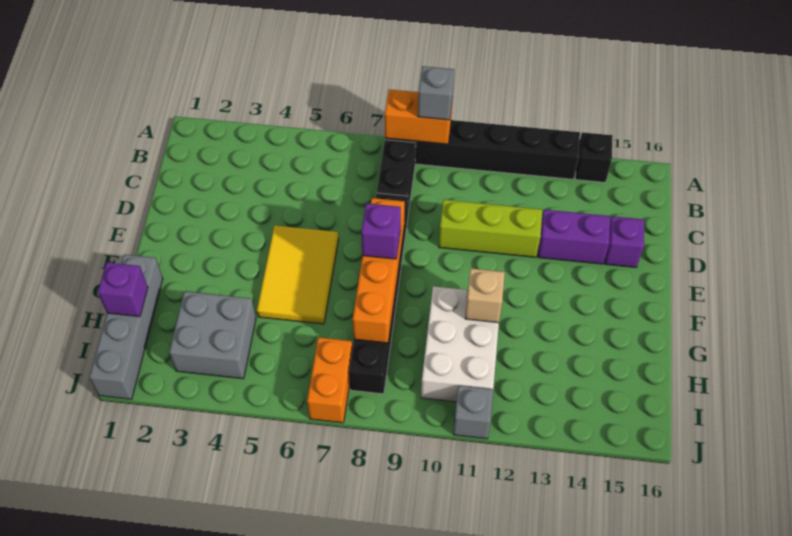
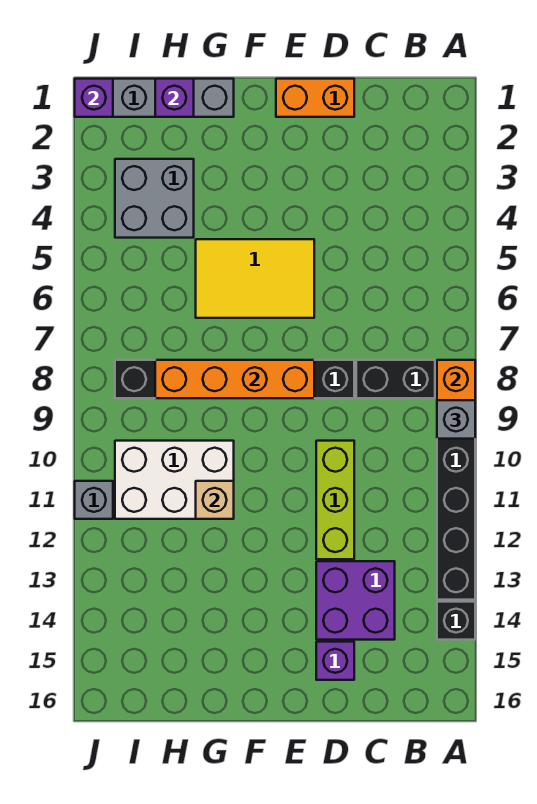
purple brick D13:D14 level 1 -> purple brick C13:D14 level 1
purple brick F8 level 3 -> purple brick J1 level 2
orange brick I7:J7 level 1 -> orange brick D1:E1 level 1

